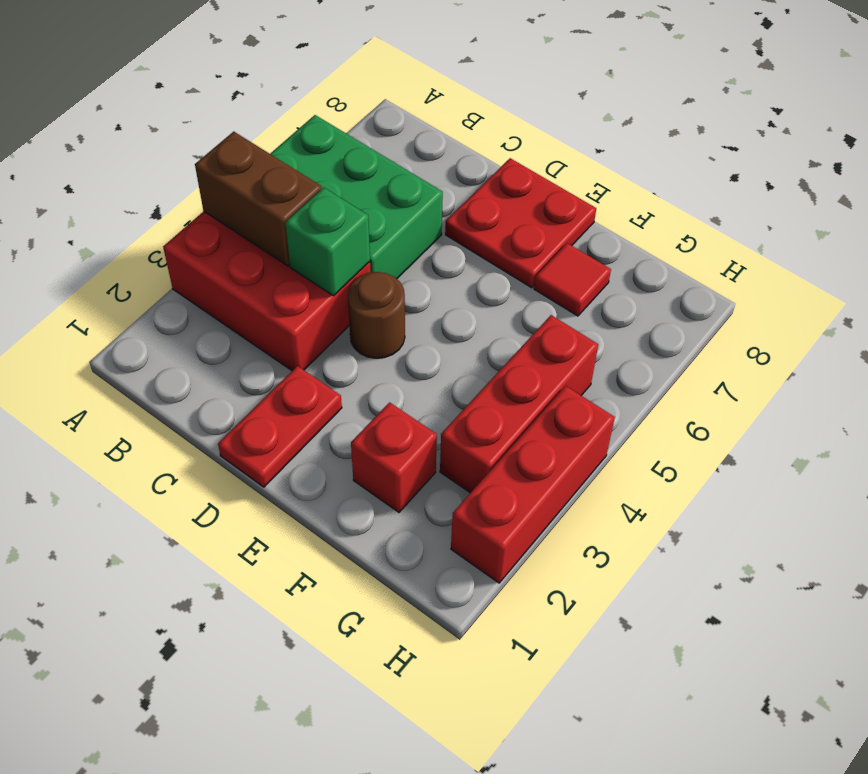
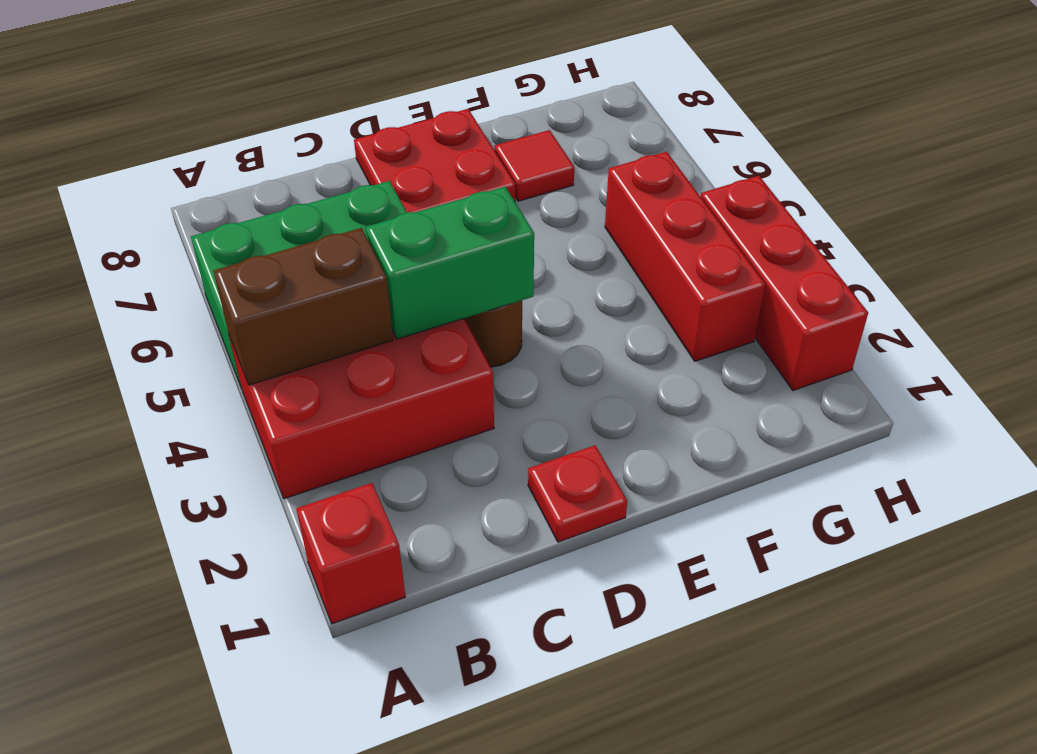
green brick C4 level 2 -> green brick C4:D4 level 2
red plate D1:D2 level 1 -> red plate D1 level 1
red brick F2 level 1 -> red brick A1 level 1

